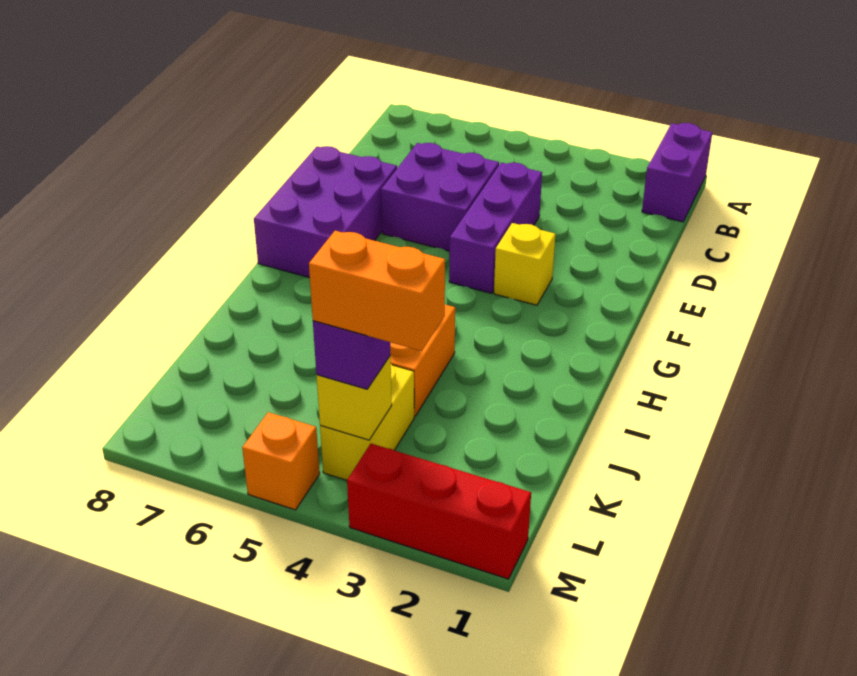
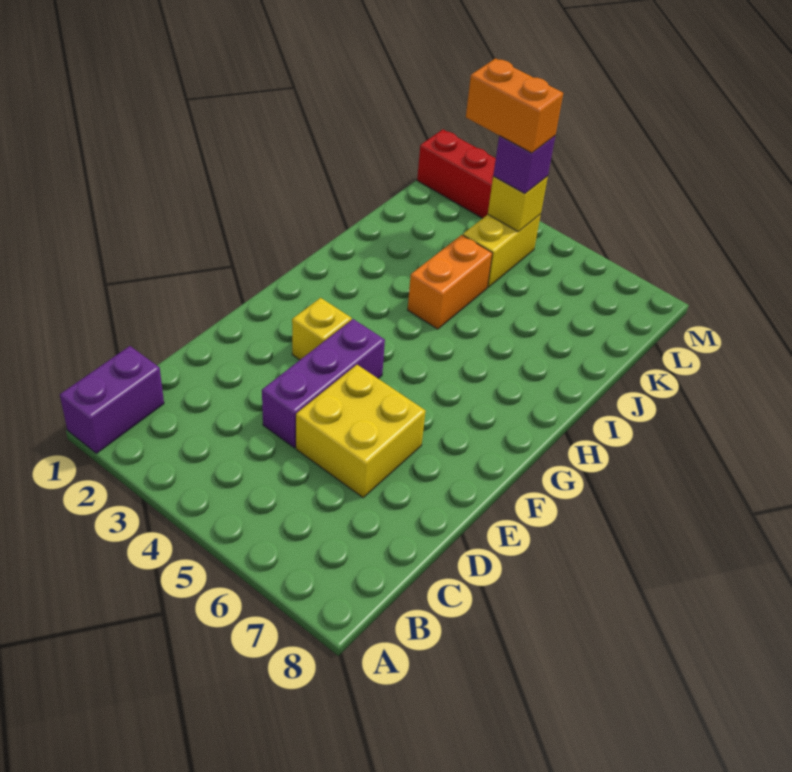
purple brick D5:E6 level 1 -> yellow brick D5:E6 level 1
purple brick E7:G8 level 1 -> none
orange brick M5 level 1 -> none

